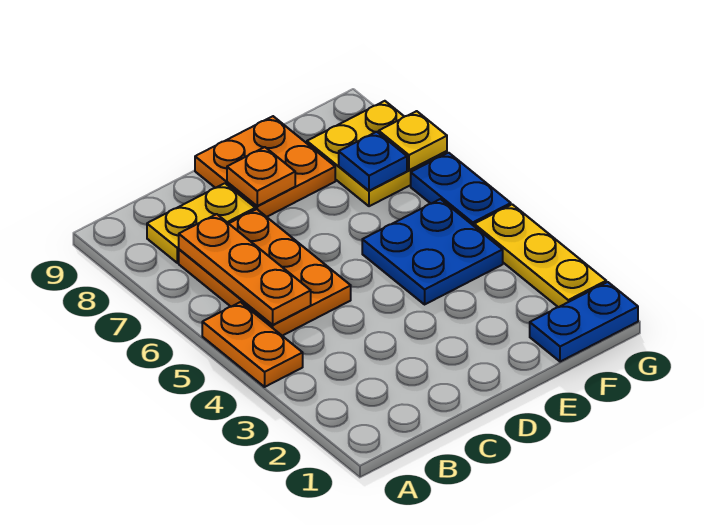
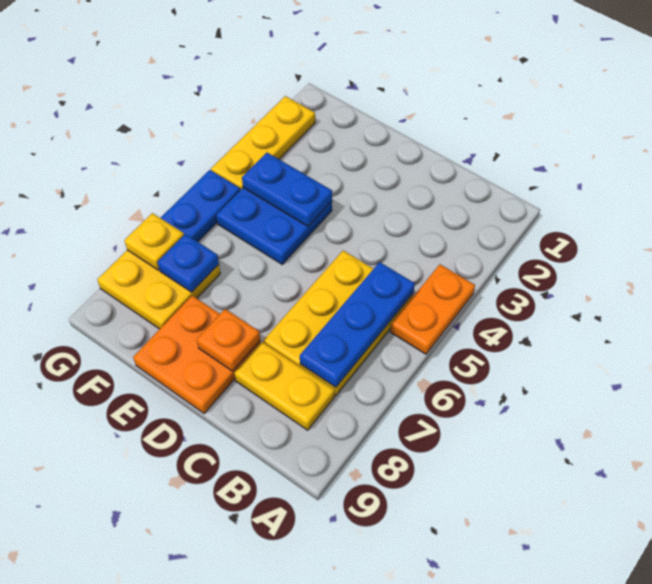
orange plate B5:C7 level 1 -> yellow plate B5:C7 level 1
orange plate B5:B7 level 2 -> blue plate B5:B7 level 2
blue plate F1:G1 level 1 -> blue plate E4:F4 level 2

